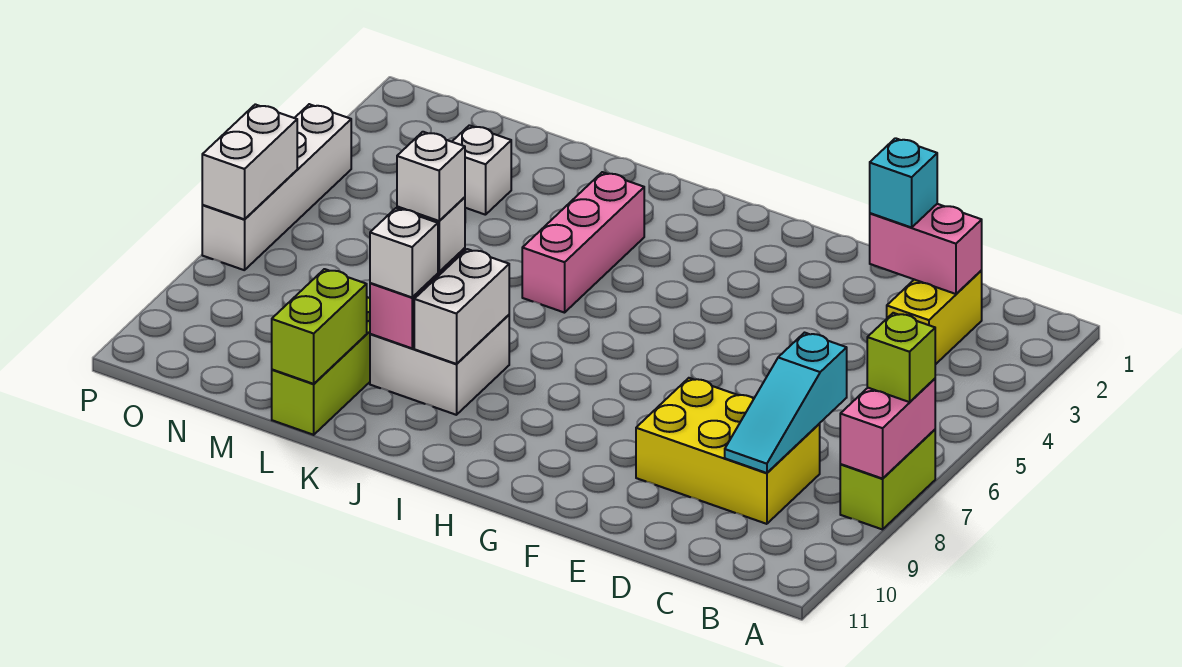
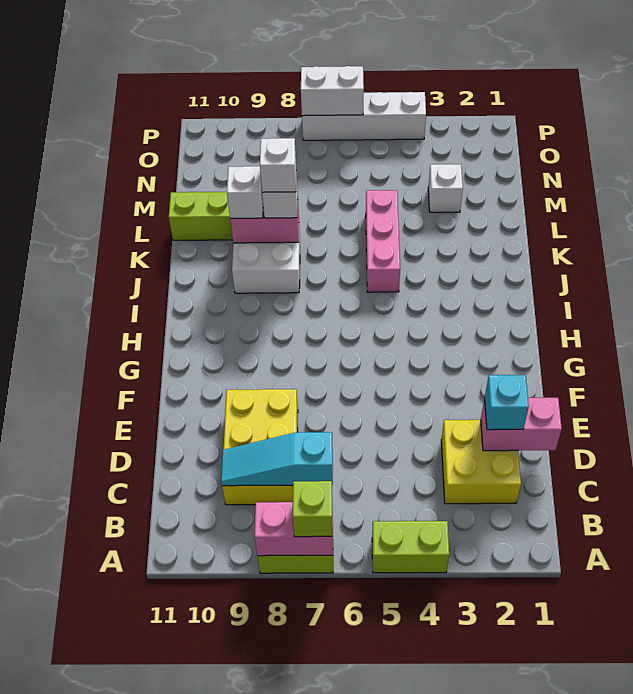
yellow brick C2:C3 level 1 -> yellow brick C2:D3 level 1
pink brick C2:D2 level 2 -> pink brick D1:D2 level 2
pink brick J3:J5 level 1 -> pink brick J5:L5 level 1
white brick J8:J9 level 2 -> none
lime brick L10:L11 level 2 -> lime brick A4:A5 level 1

